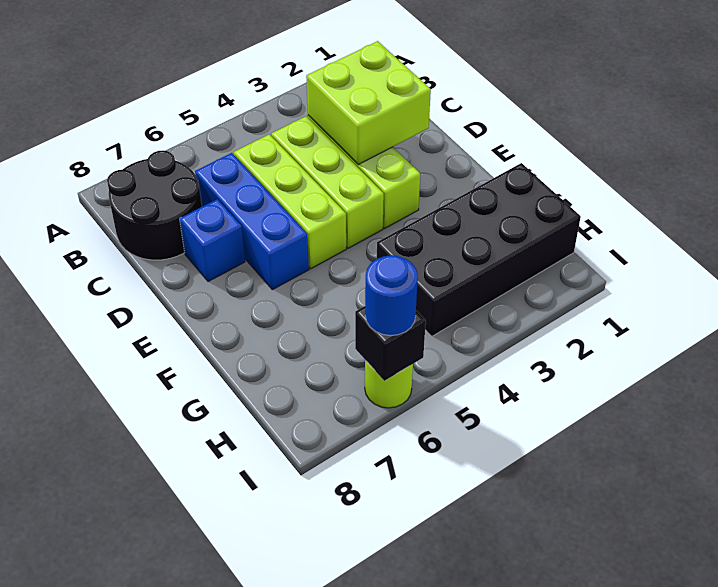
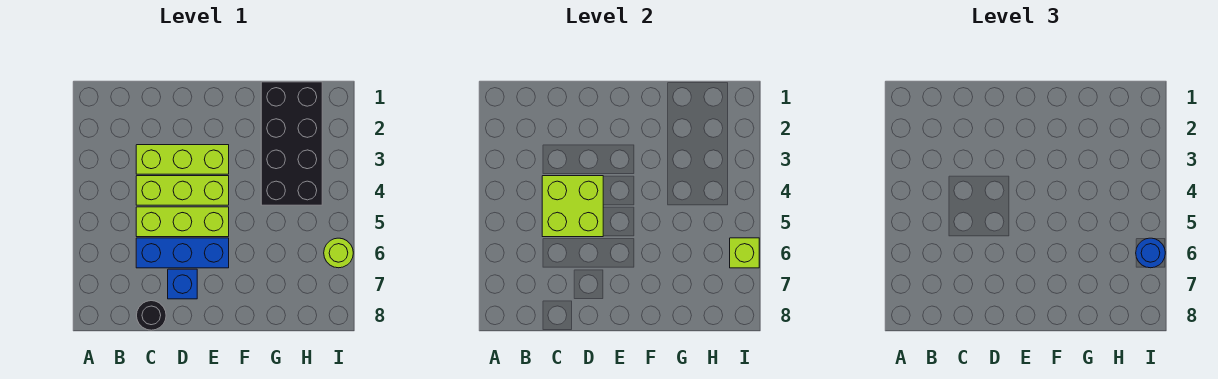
black round brick B7:C8 level 1 -> black round brick C8 level 1
lime brick C2:D3 level 2 -> lime brick C4:D5 level 2
black brick I6 level 2 -> lime brick I6 level 2

